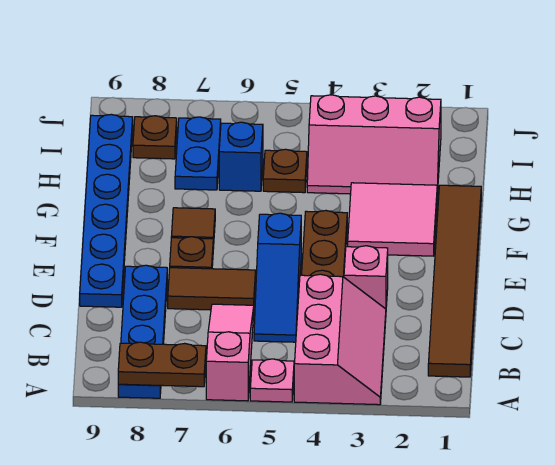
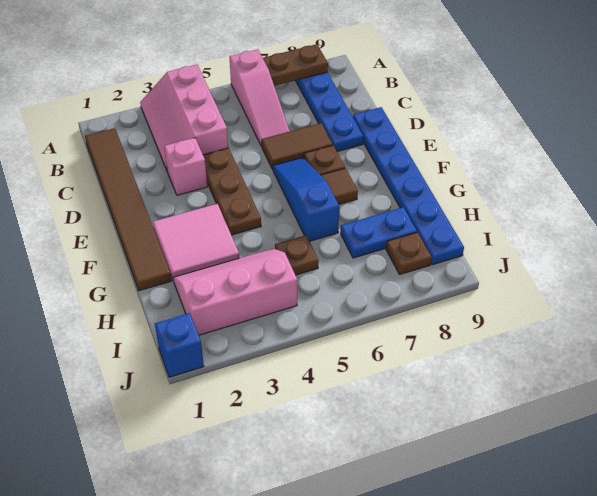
pink plate A5 level 1 -> none
blue slope C5:E5 level 1 top E -> blue slope E6:G6 level 1 top G
blue brick H6 level 1 -> blue brick J1 level 1
blue plate H7:I7 level 1 -> blue plate H7:H8 level 1

